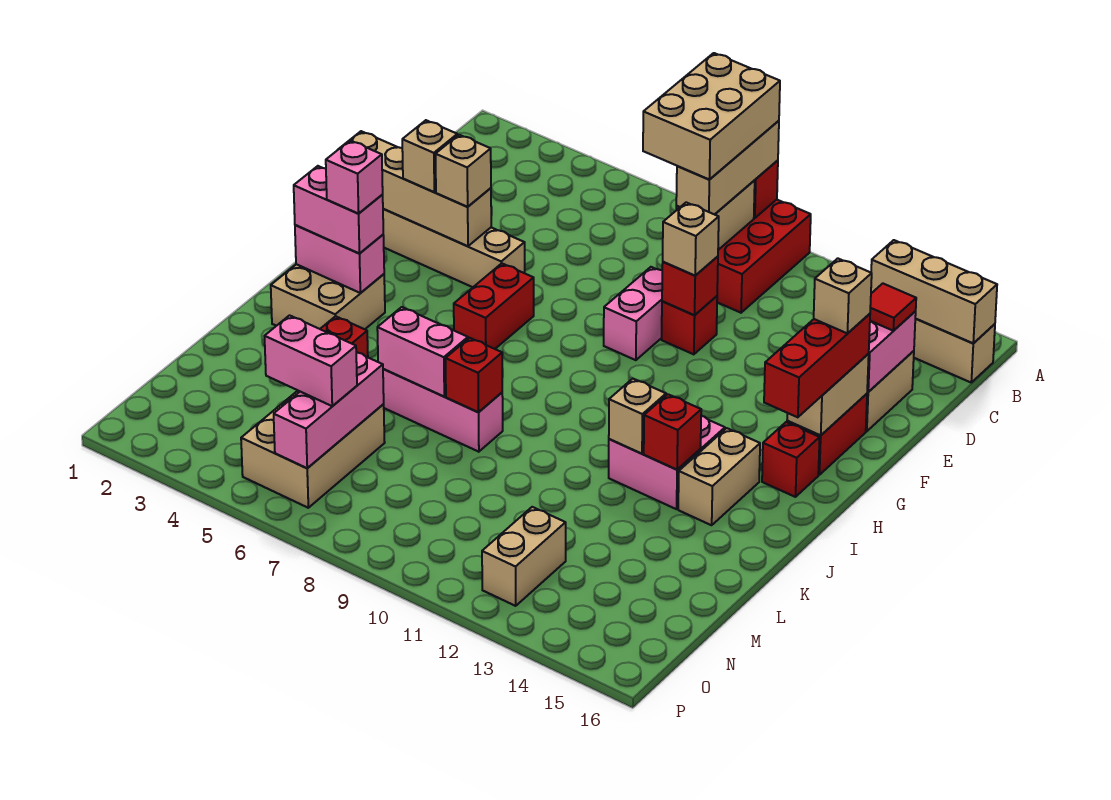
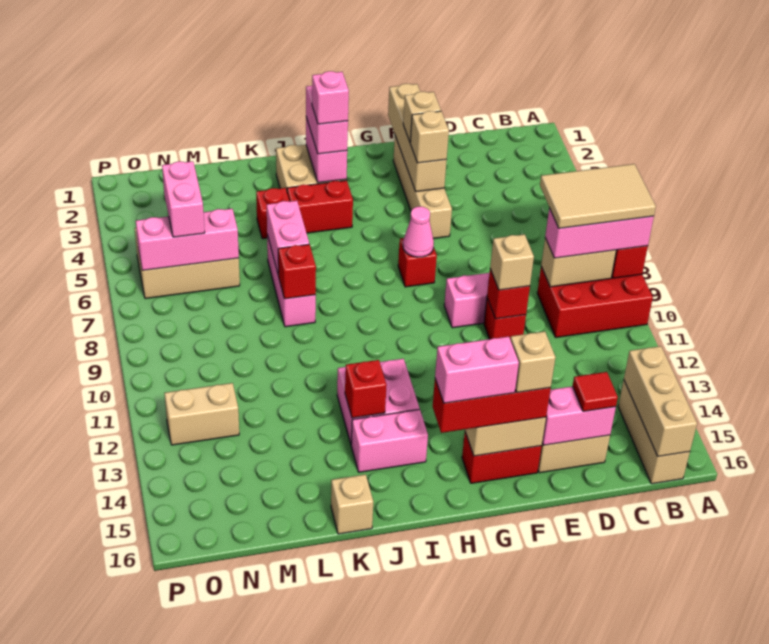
tan brick A8:C9 level 4 -> tan tile A8:C9 level 4
tan brick A9:C9 level 3 -> pink brick A9:C9 level 3
red brick G6:H6 level 1 -> red brick I4:J4 level 1
none -> pink cone G7 level 2
none -> pink brick G15:H15 level 4
red brick H15 level 1 -> red brick G7 level 1
tan brick I14:J14 level 1 -> pink brick I14:J14 level 1
tan brick J12 level 2 -> tan brick K16 level 1

